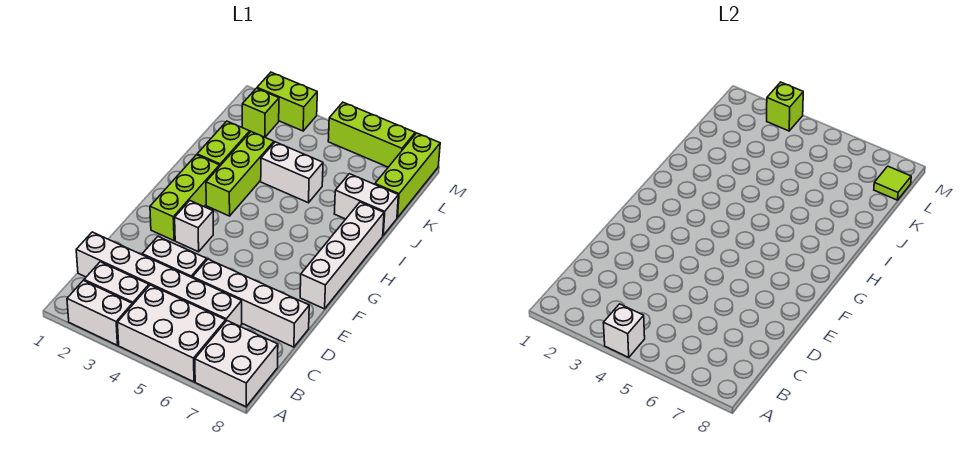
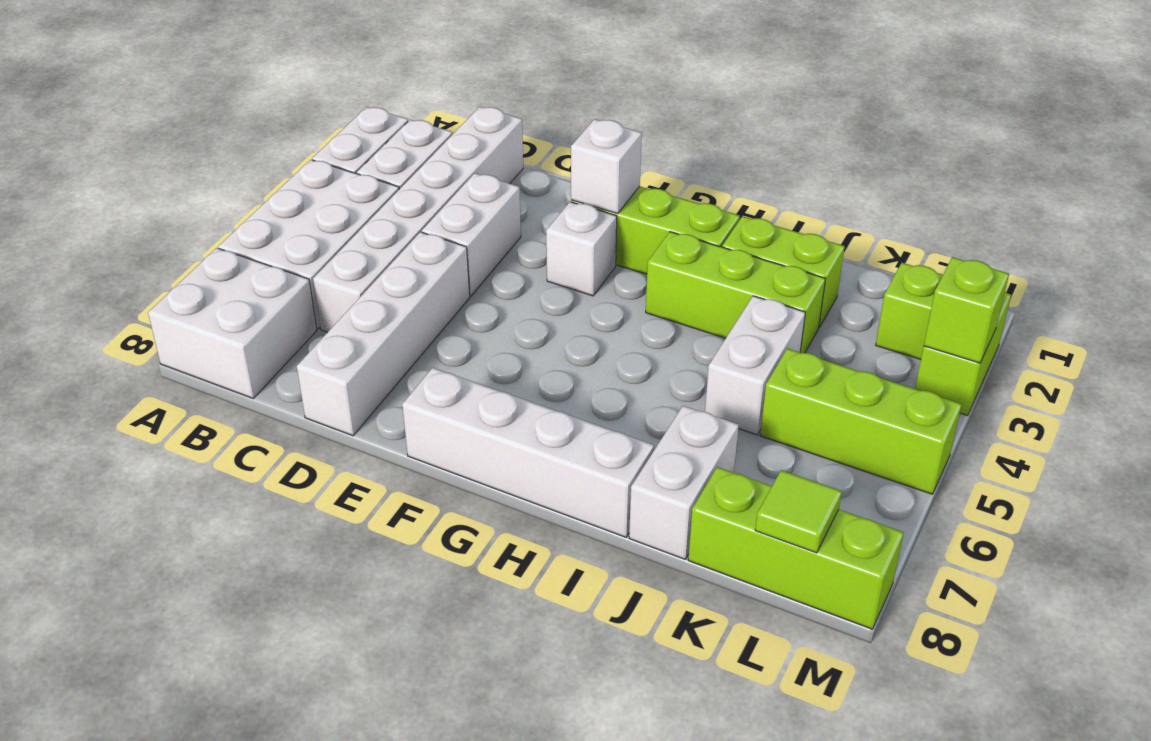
white brick A4 level 2 -> white brick F2 level 2
lime brick M5:M7 level 1 -> lime brick K5:M5 level 1

